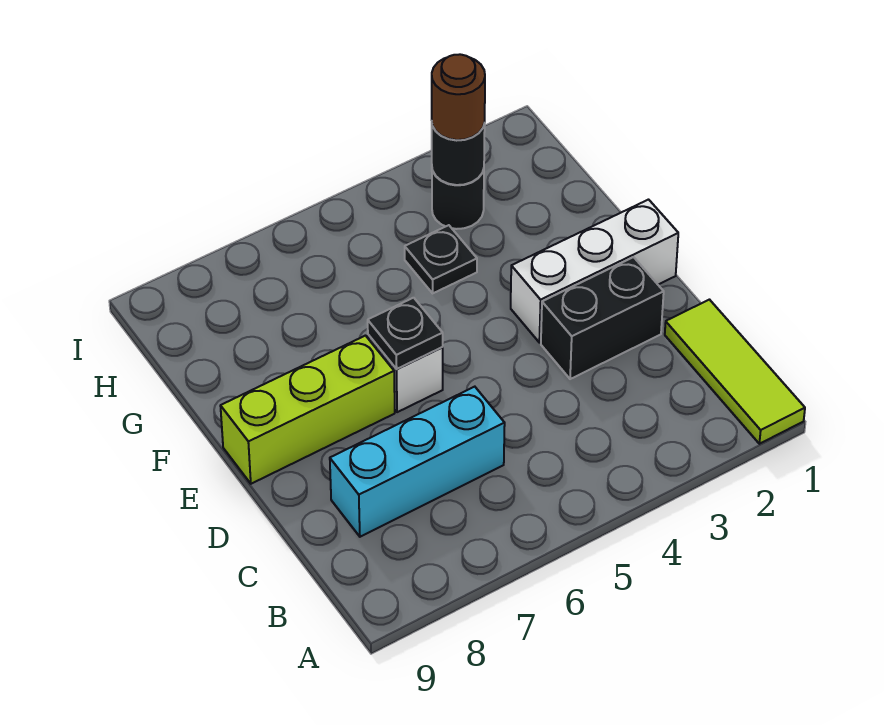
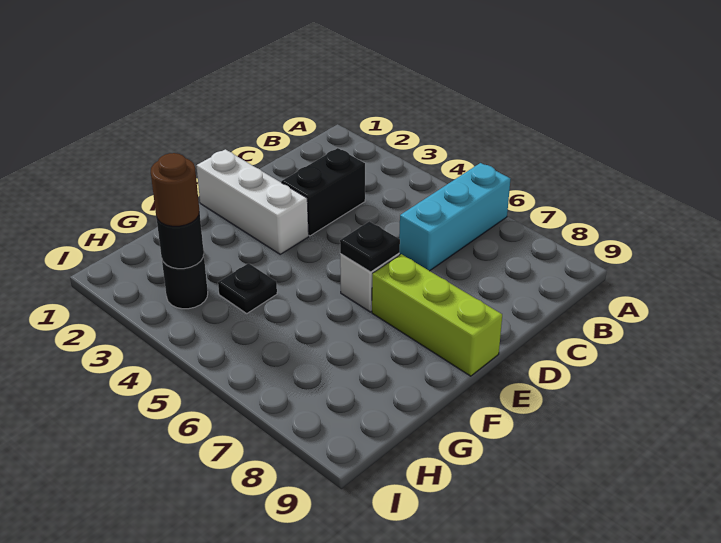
lime tile A1:C1 level 1 -> none
cyan brick C6:C8 level 1 -> cyan brick A6:C6 level 1
black brick D2:D3 level 1 -> black brick C3:D3 level 1

